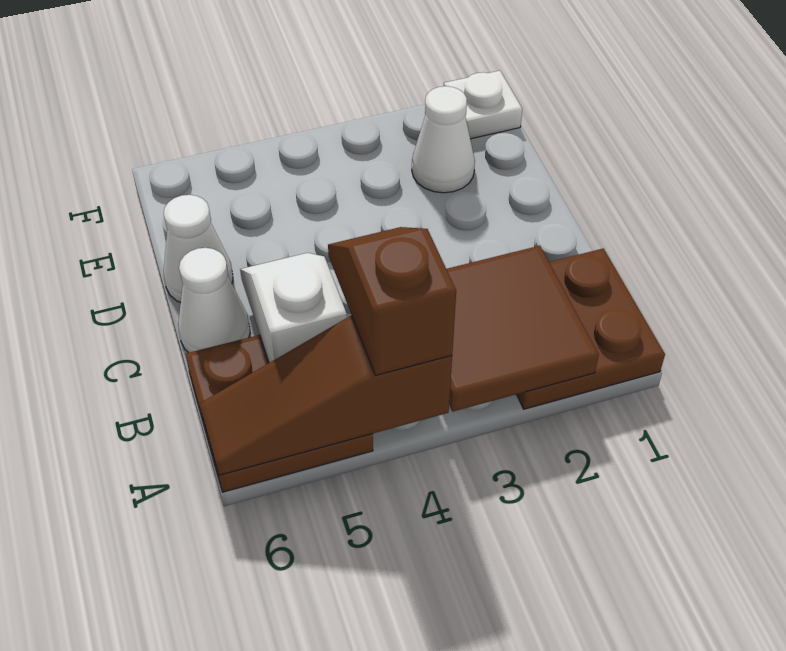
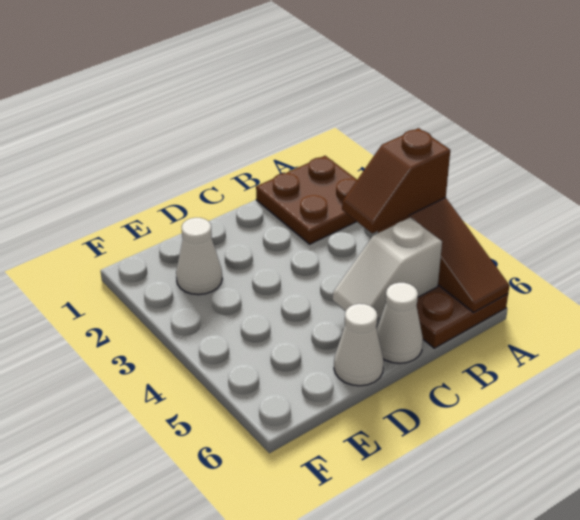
brown tile A2:B3 level 2 -> none
white plate F1 level 1 -> none

